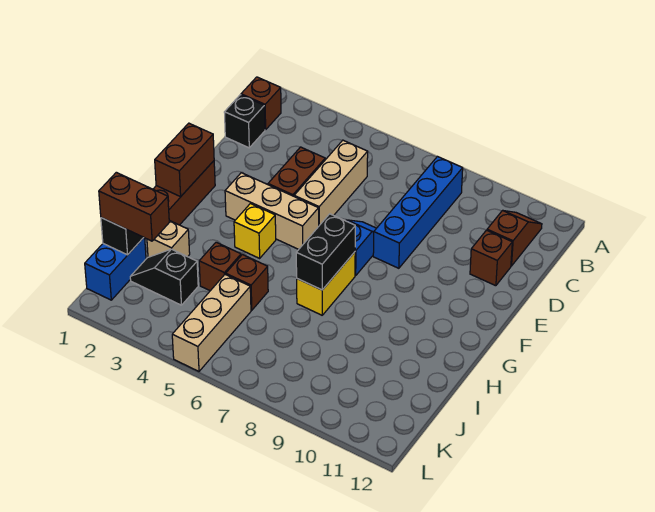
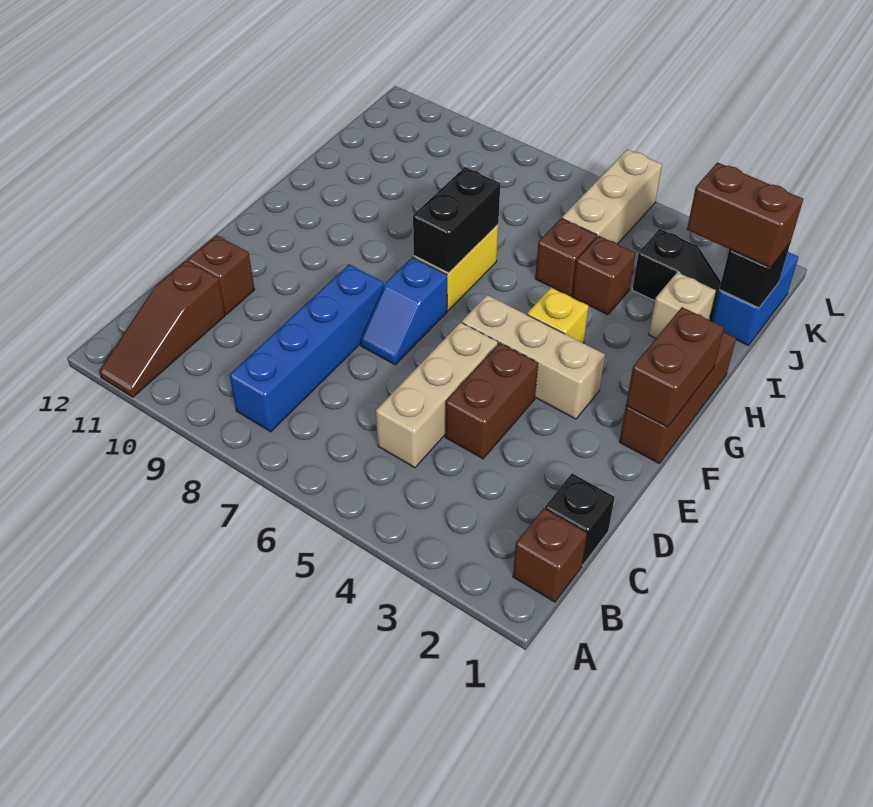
brown slope B11:C11 level 1 top C -> brown slope A11:C11 level 1 top C

